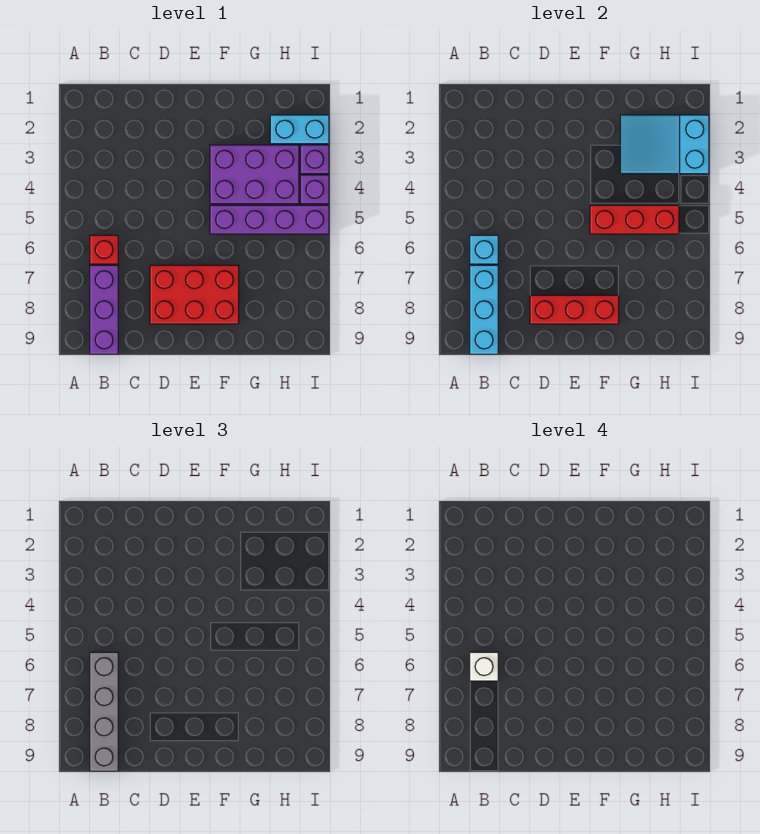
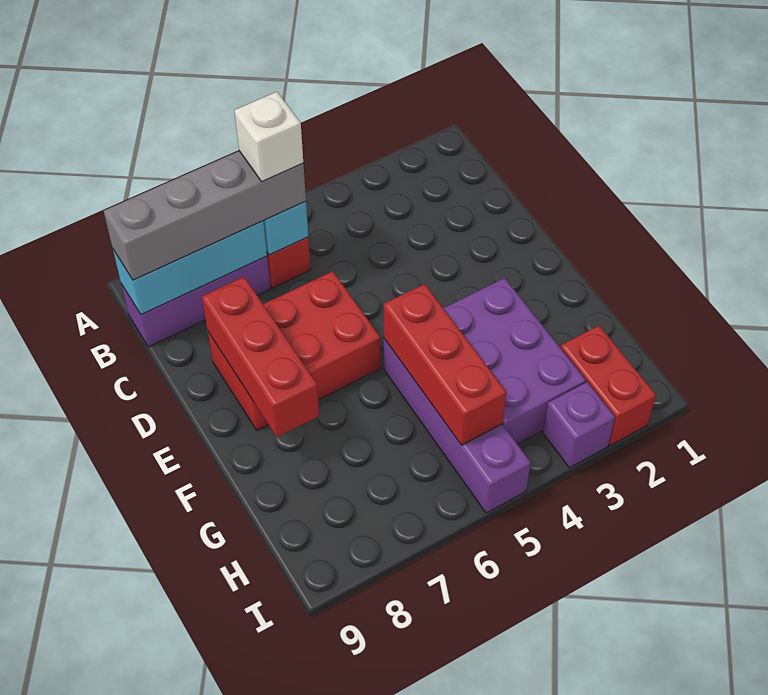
red brick D7:F8 level 1 -> red brick D6:E8 level 1
cyan slope G2:I3 level 2 top I -> none
cyan brick H2:I2 level 1 -> red brick H2:I2 level 1
purple brick I4 level 1 -> none

